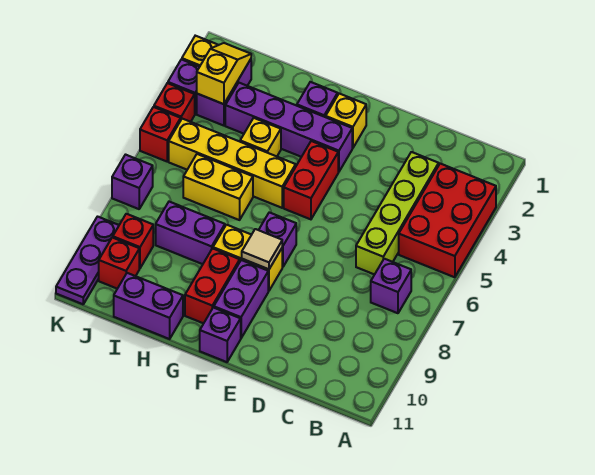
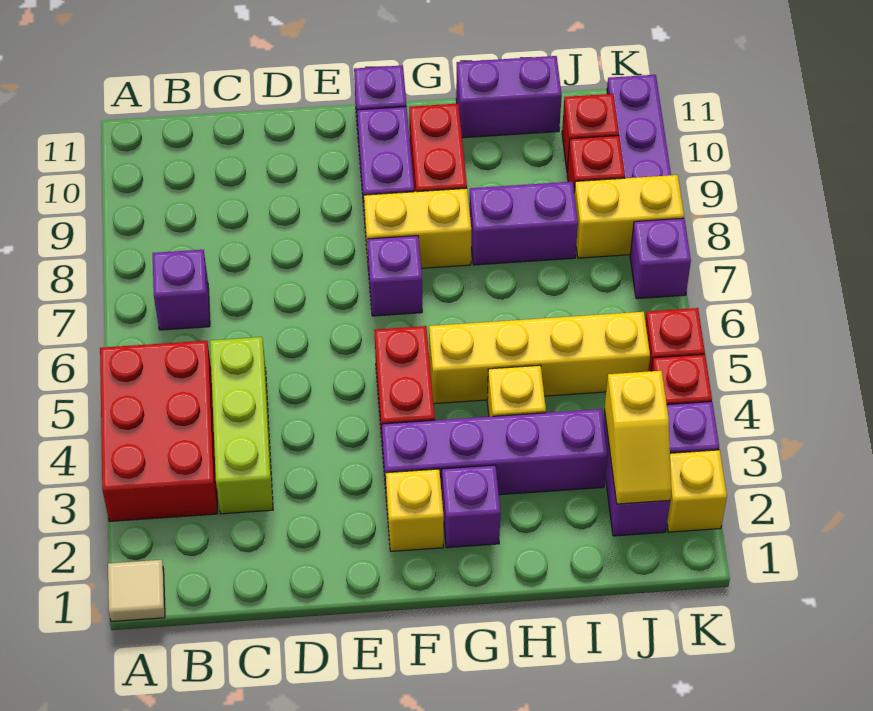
lime brick C3:C6 level 1 -> lime brick C3:C5 level 1
tan tile F8 level 2 -> tan tile A1 level 1
yellow brick H6:I6 level 1 -> yellow brick J8:K8 level 1

